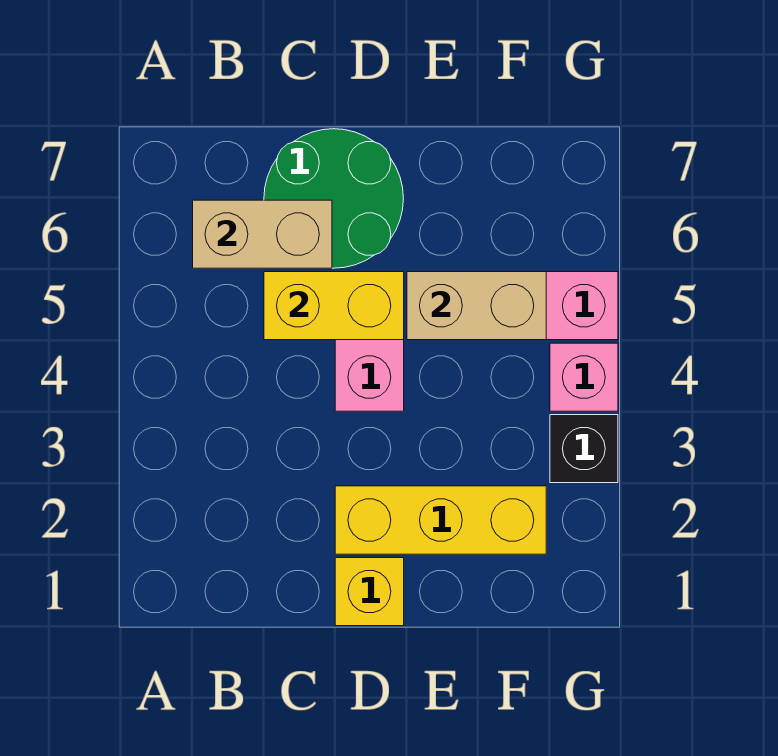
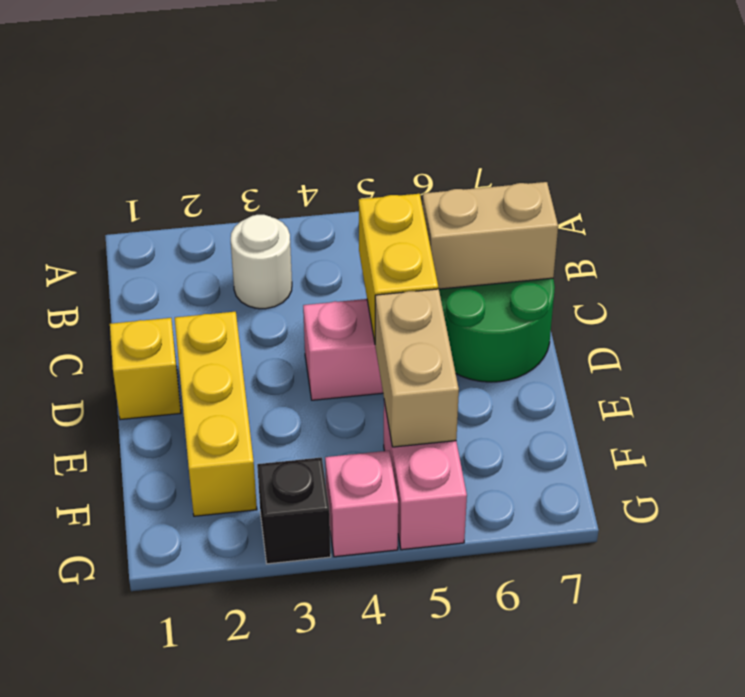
none -> white round brick B3 level 1
tan brick B6:C6 level 2 -> tan brick C6:C7 level 2

